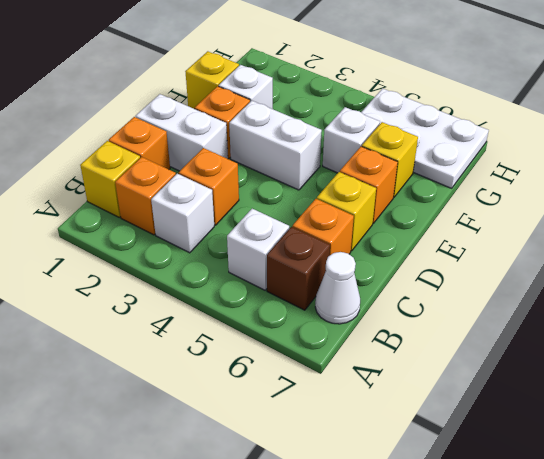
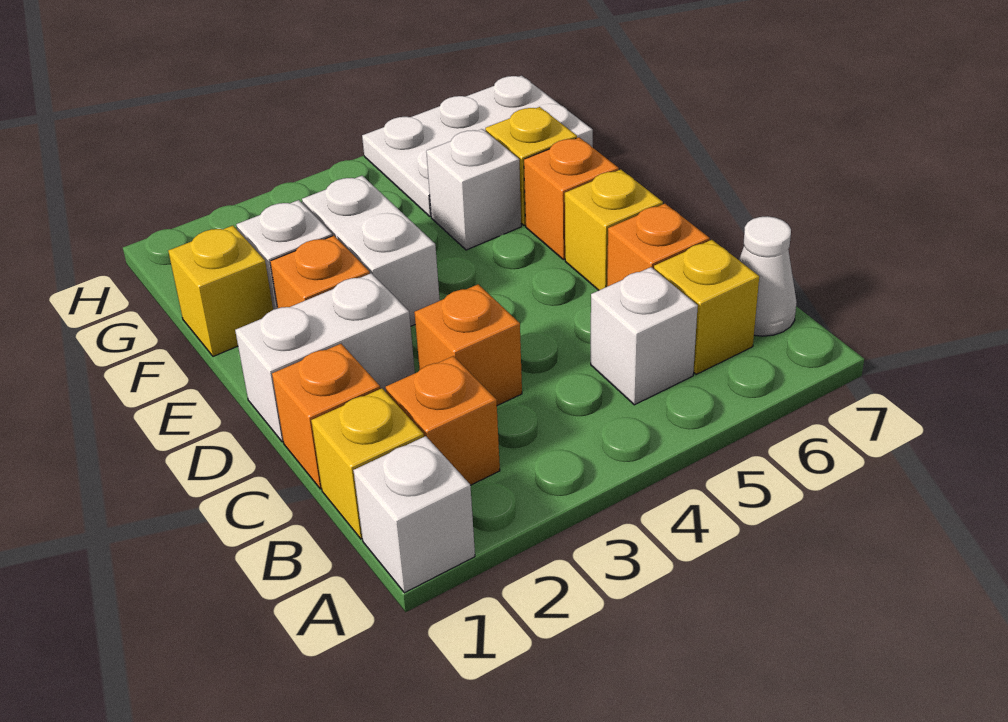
white brick B3 level 1 -> white brick A1 level 1
brown brick B6 level 1 -> yellow brick B6 level 1
white brick E3:E4 level 1 -> white brick E3:F3 level 1

